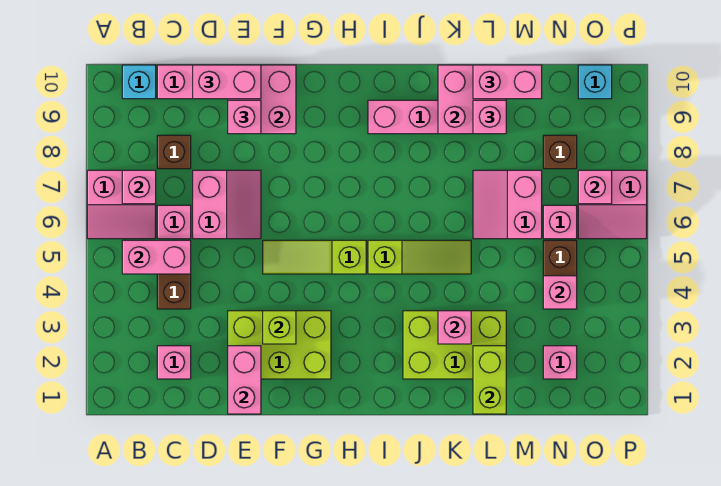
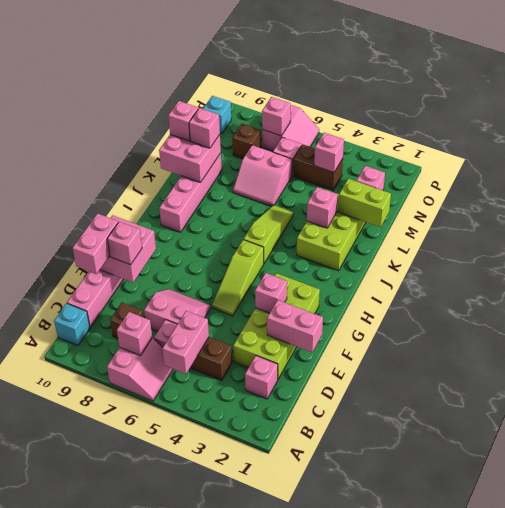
lime brick E2:G3 level 1 -> lime brick D2:G3 level 1
lime brick F3 level 2 -> pink brick F3 level 2
pink brick L10:M10 level 3 -> pink brick L10 level 3

